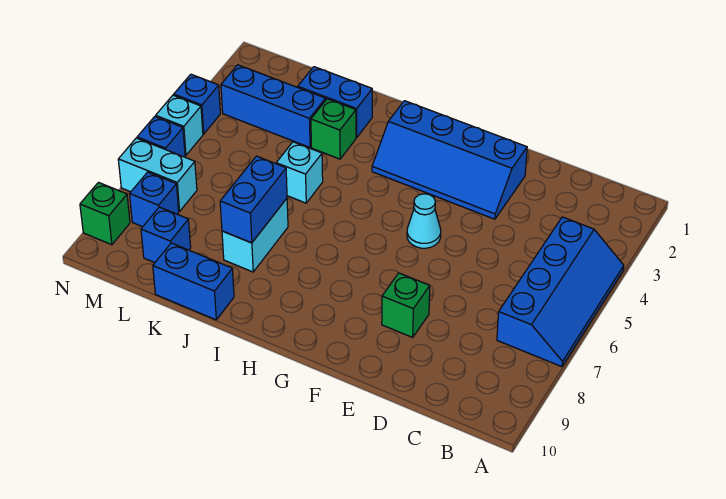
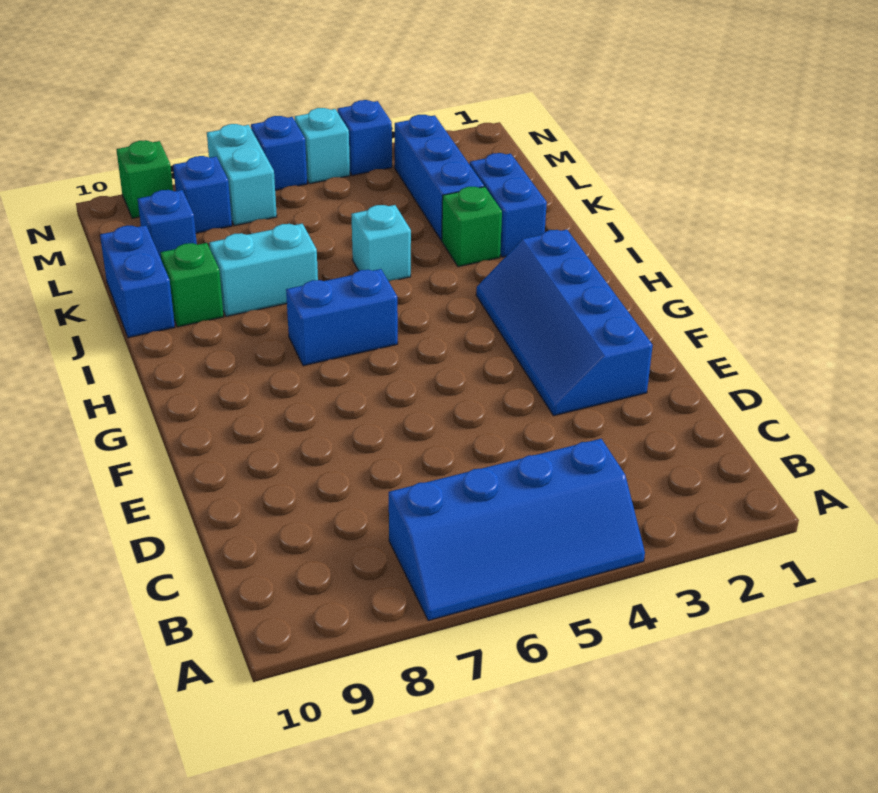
green brick E8 level 1 -> green brick J9 level 1
cyan cone F5 level 1 -> none
blue brick J7:J8 level 2 -> blue brick H6:H7 level 1

